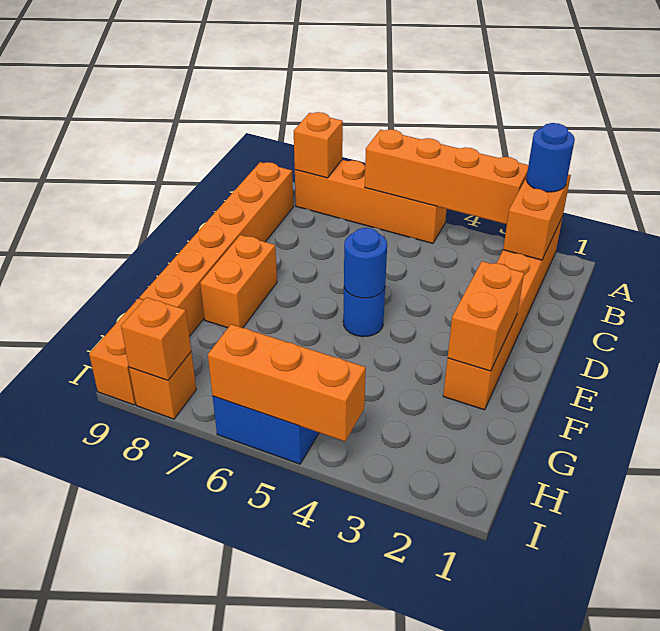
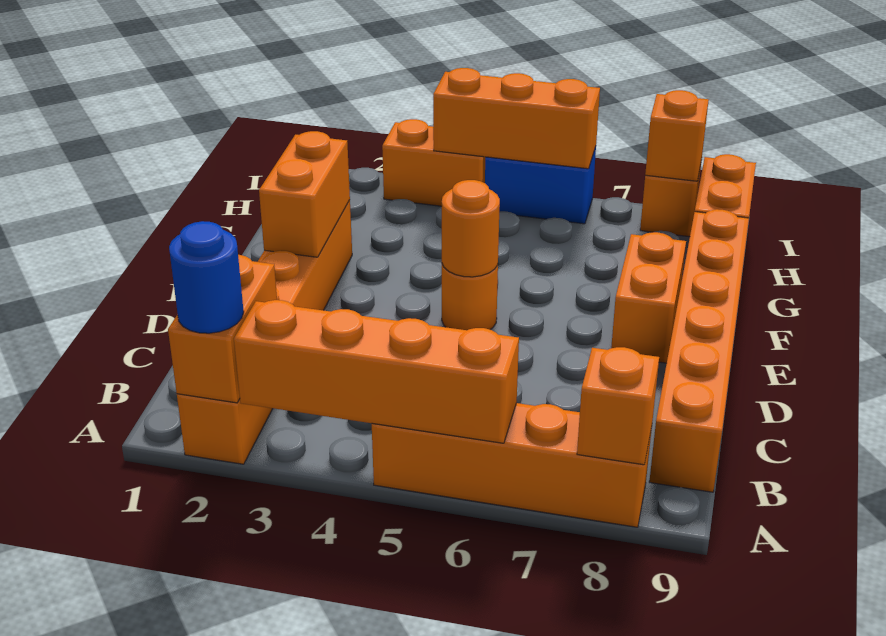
blue round brick E5 level 1 -> orange round brick E5 level 1
blue round brick E5 level 2 -> orange round brick E5 level 2
none -> orange brick I3:I4 level 1

